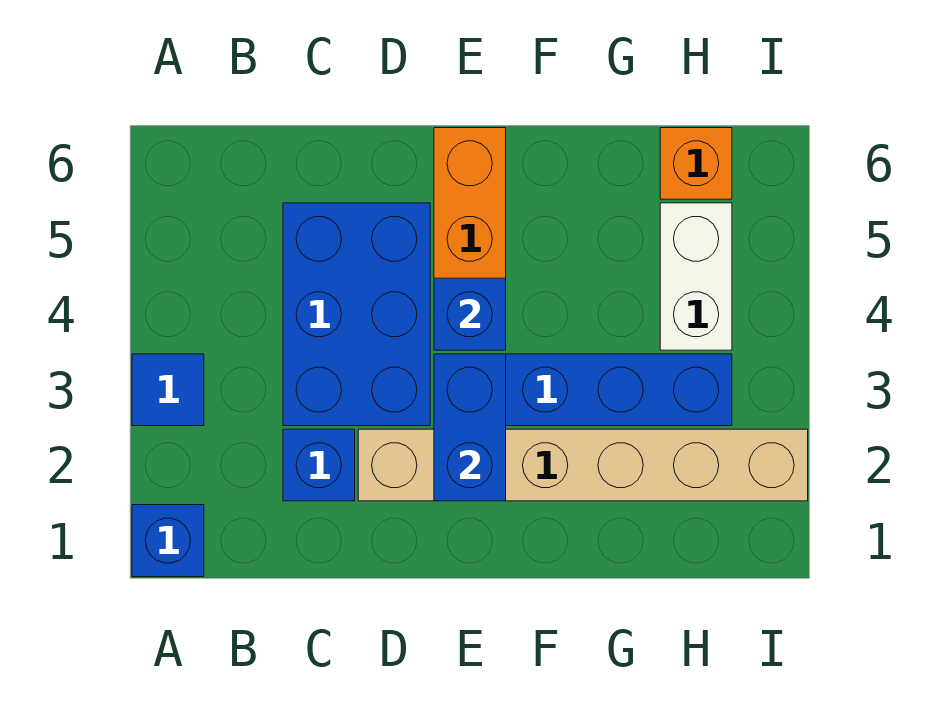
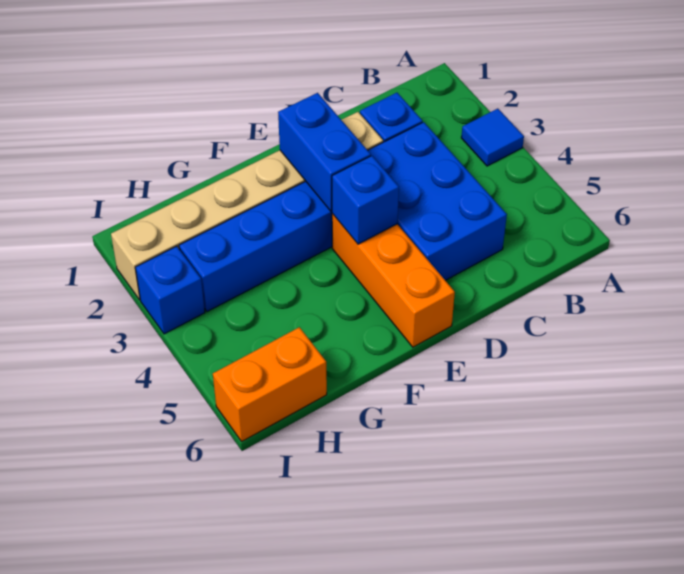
blue brick A1 level 1 -> blue brick I3 level 1
white brick H4:H5 level 1 -> none
orange brick H6 level 1 -> orange brick H6:I6 level 1

